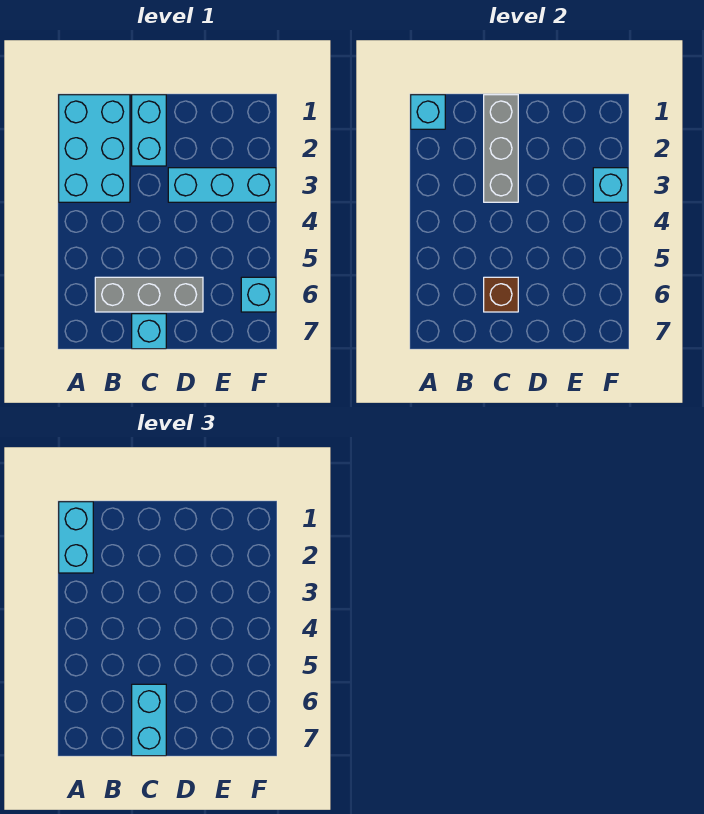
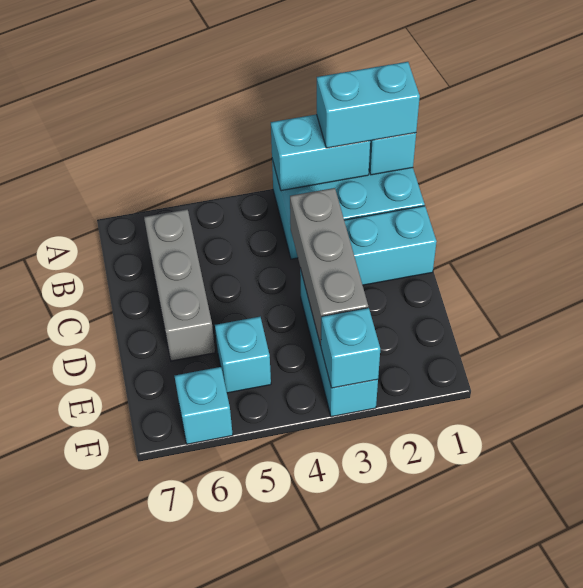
grey brick C1:C3 level 2 -> grey brick C3:E3 level 2
brown brick C6 level 2 -> none
cyan brick C6:C7 level 3 -> cyan brick A2:A3 level 2
cyan brick C7 level 1 -> cyan brick E5 level 1

